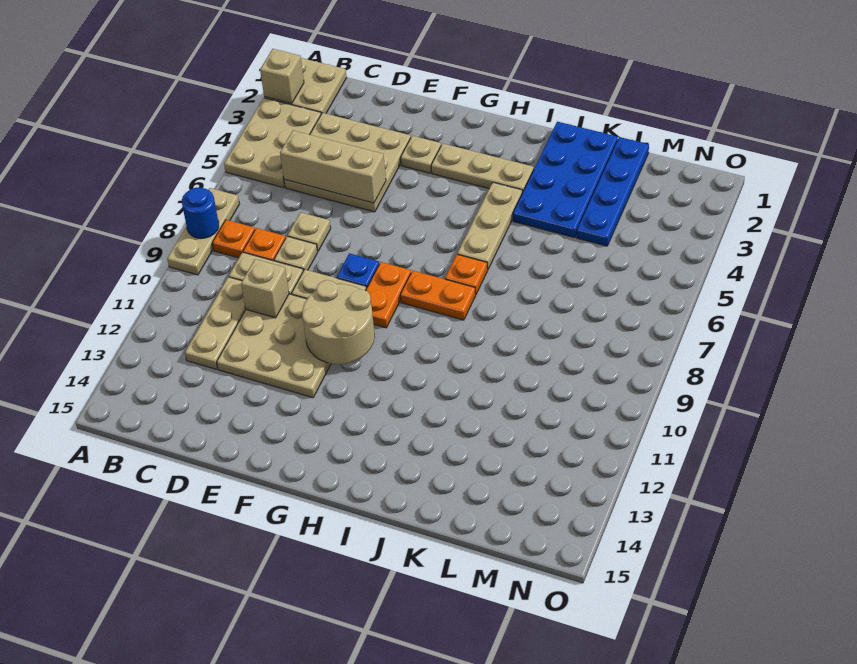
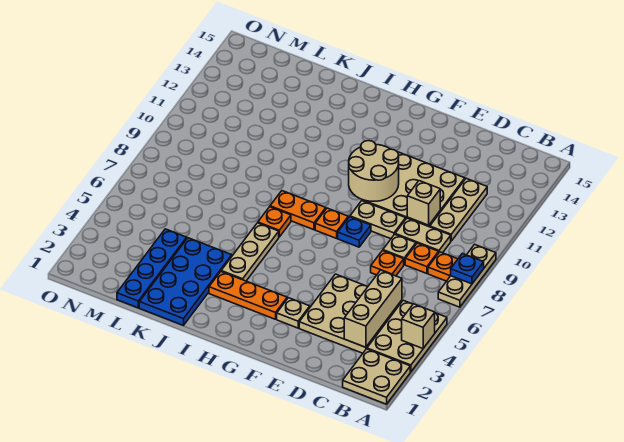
tan brick A2 level 2 -> tan brick A4 level 2
blue round brick A8 level 2 -> blue plate A8 level 2
tan brick C5:E5 level 2 -> tan brick C3:C5 level 2
tan plate D7 level 1 -> orange plate D7 level 1
tan plate G3:I3 level 1 -> orange plate G3:I3 level 1
orange plate G8:G9 level 1 -> orange plate G8 level 1

